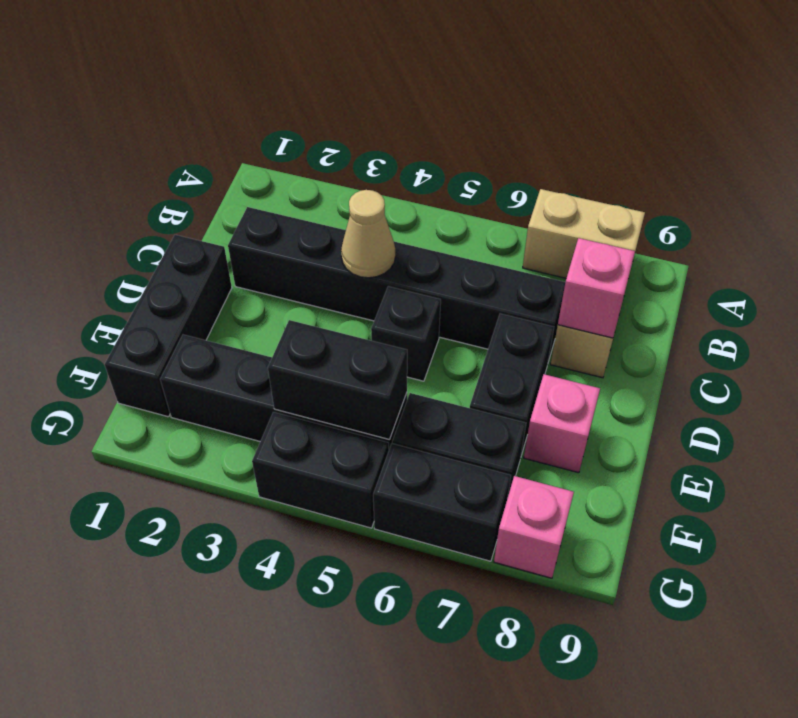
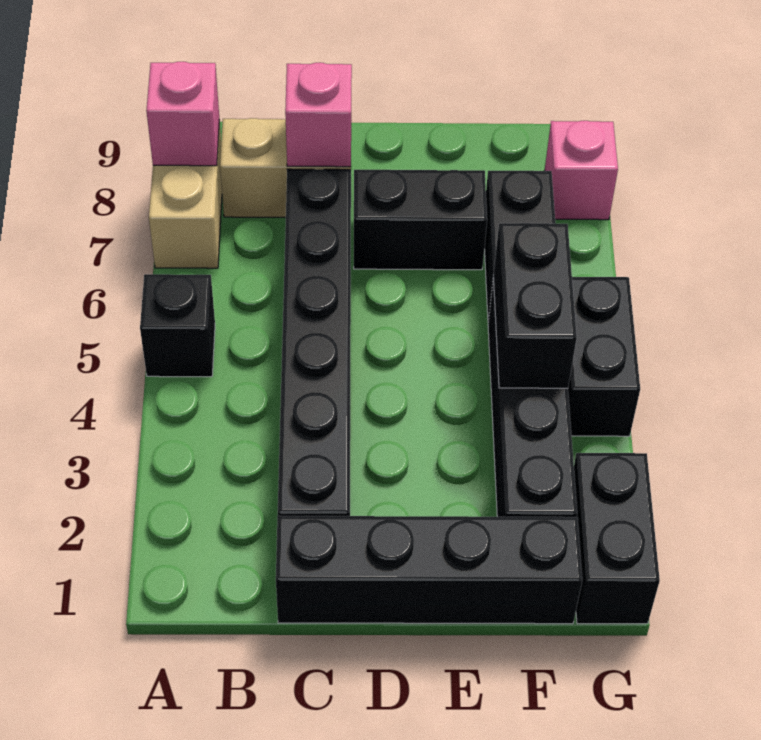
tan cone C4 level 2 -> none
black brick D1:F1 level 1 -> black brick C1:F1 level 1
black brick D5 level 1 -> black brick A5 level 1
pink brick E8 level 1 -> pink brick A8 level 2
black brick G6:G7 level 1 -> black brick G1:G2 level 1

